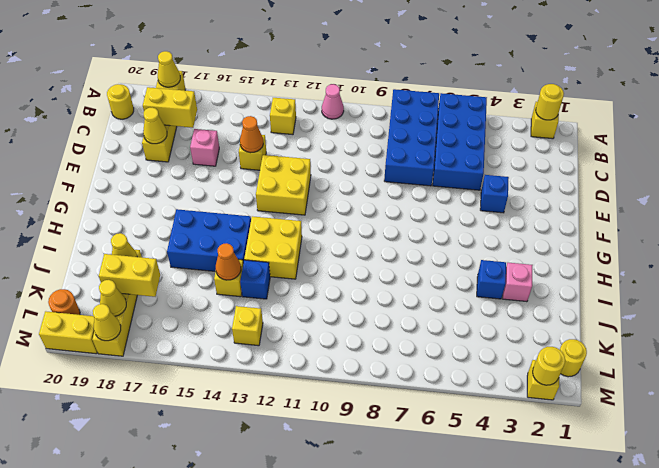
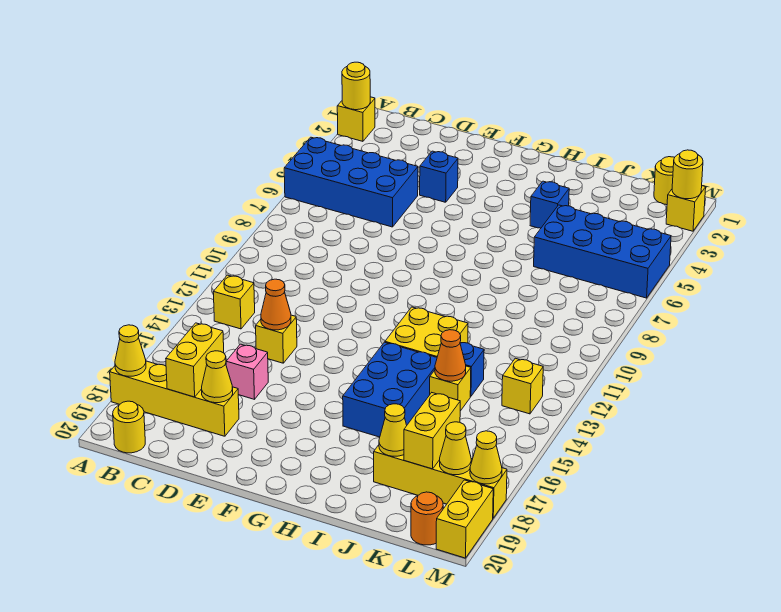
blue brick A7:D8 level 1 -> blue brick J5:M6 level 1
pink cone A11 level 1 -> none
yellow brick E12:F13 level 1 -> none
pink brick I3 level 1 -> none

